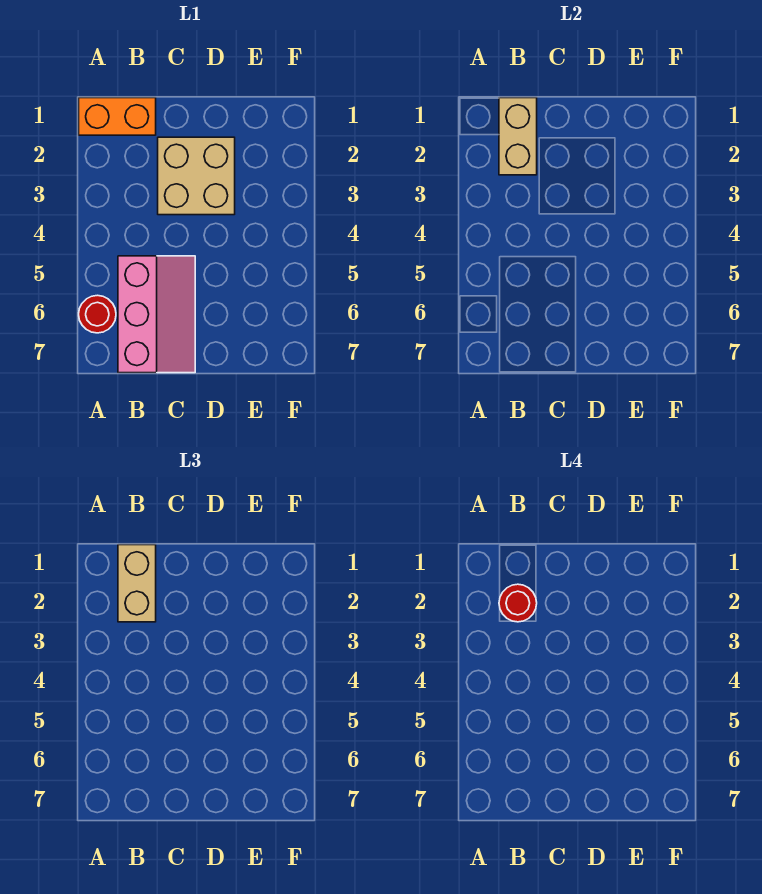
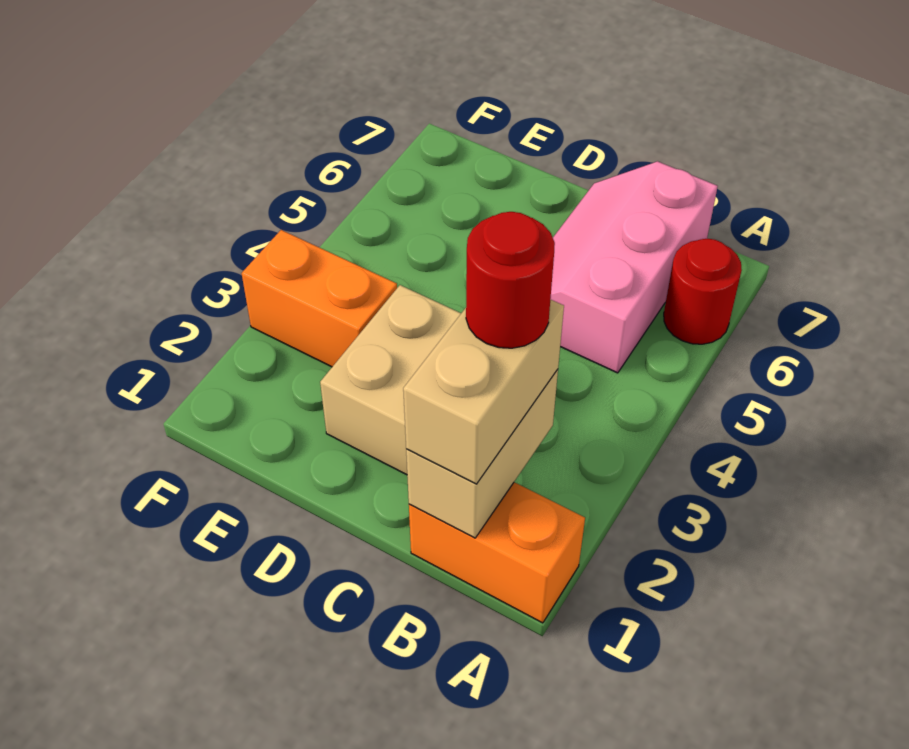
none -> orange brick E3:F3 level 1

